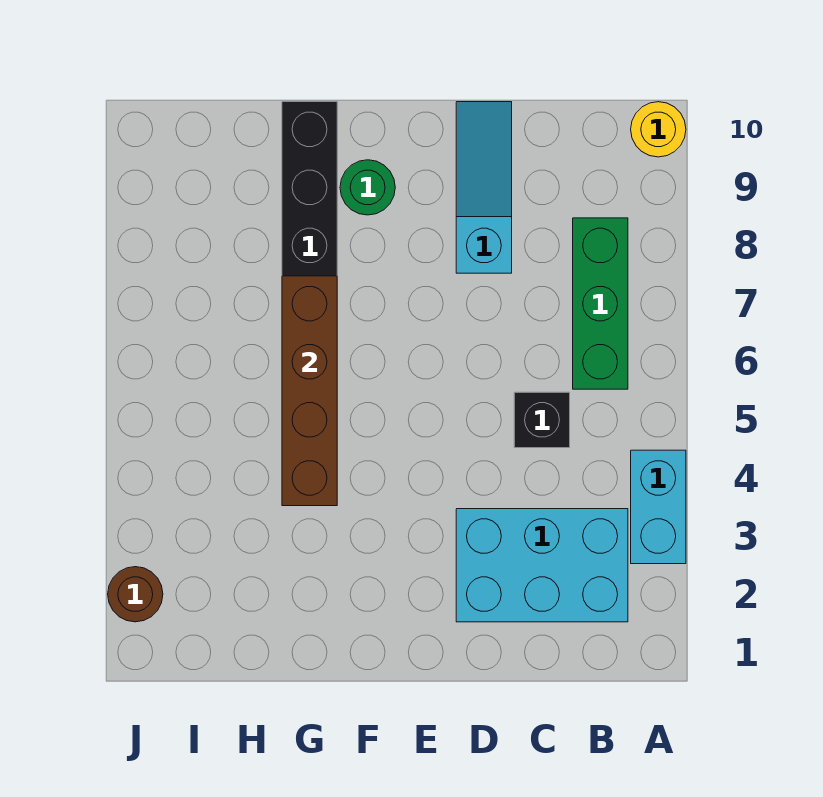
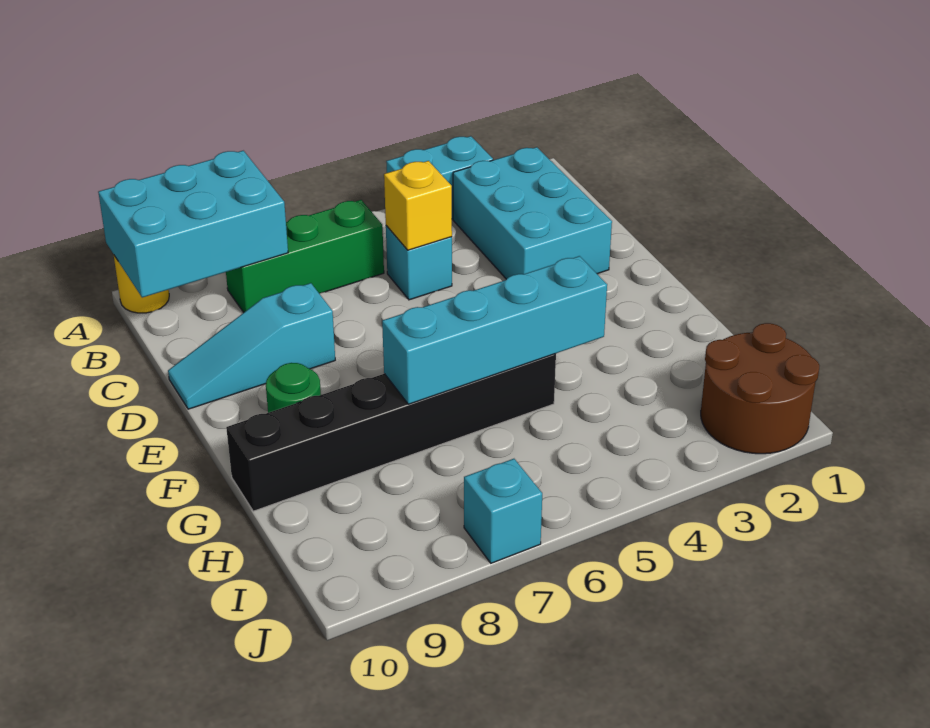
none -> cyan brick A8:B10 level 2
black brick C5 level 1 -> cyan brick C5 level 1
none -> yellow brick C5 level 2
brown brick G4:G7 level 2 -> cyan brick G4:G7 level 2
brown round brick J2 level 1 -> brown round brick I1:J2 level 1
none -> cyan brick J7 level 1

